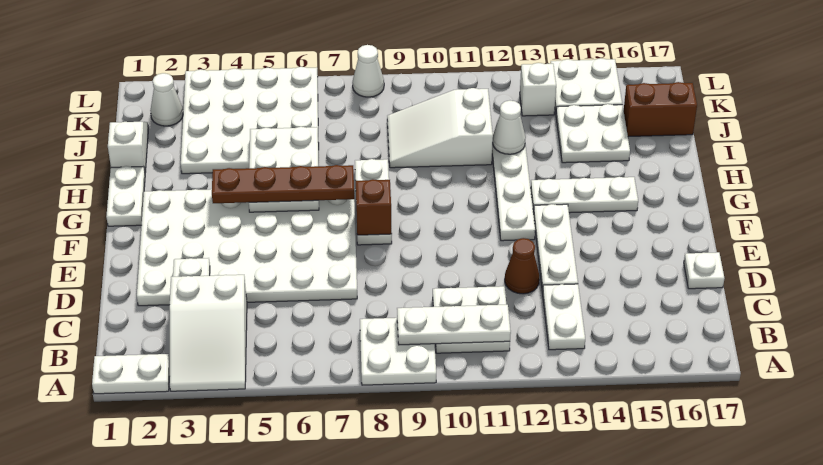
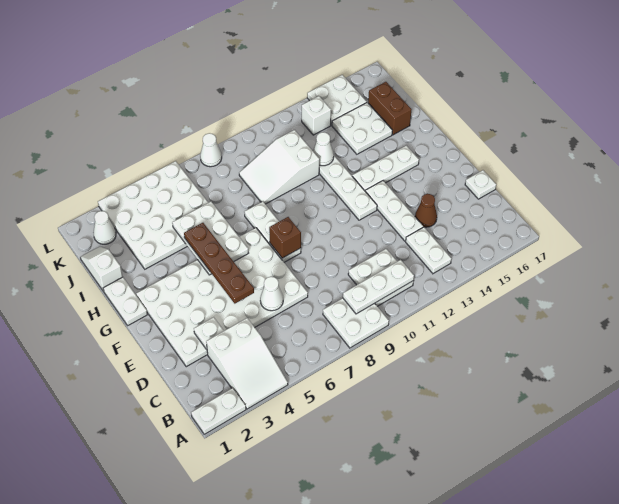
none -> white cone D6 level 2
brown cone D12 level 1 -> brown cone D14 level 1
brown plate G4:G7 level 3 -> brown plate E5:H5 level 3
brown brick J16:J17 level 1 -> brown brick I16:J16 level 1

